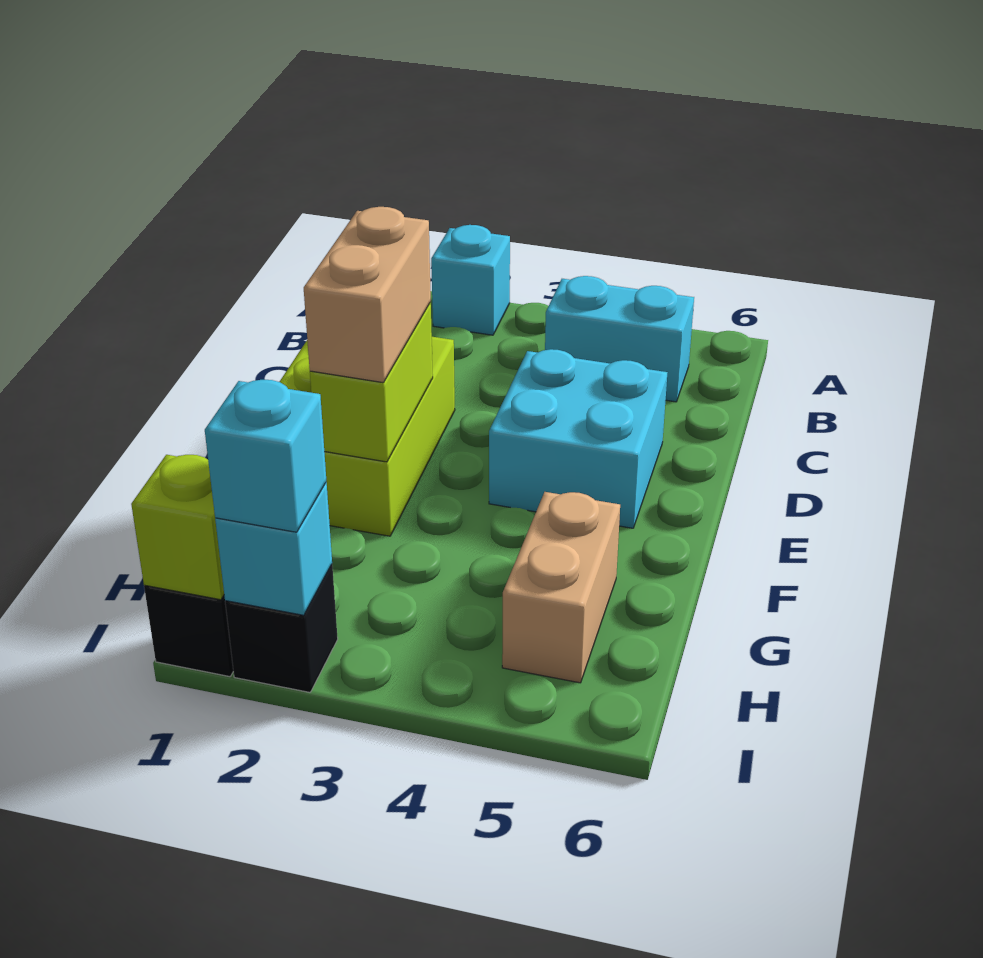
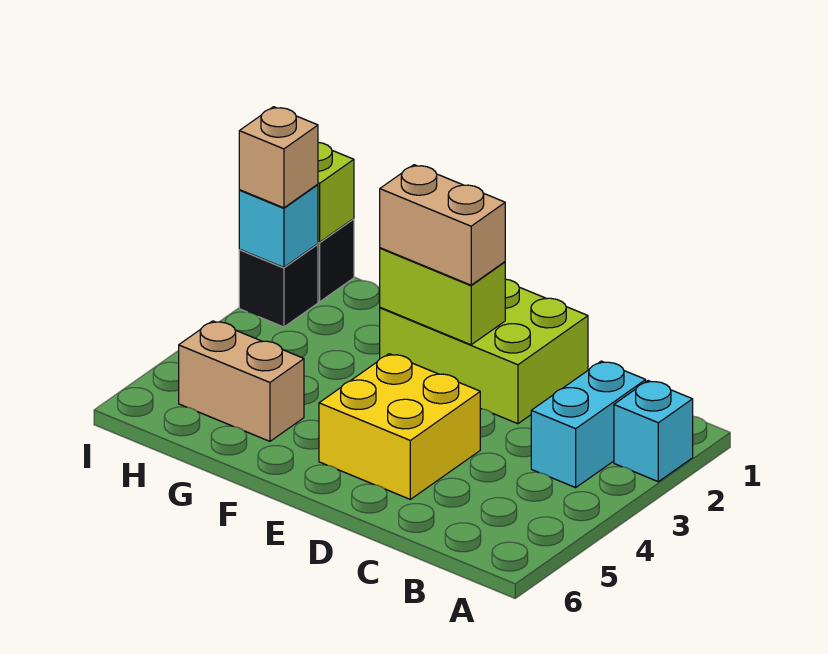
cyan brick B4:B5 level 1 -> cyan brick B2:B3 level 1
cyan brick D4:E5 level 1 -> yellow brick D4:E5 level 1
cyan brick I2 level 3 -> tan brick I2 level 3

